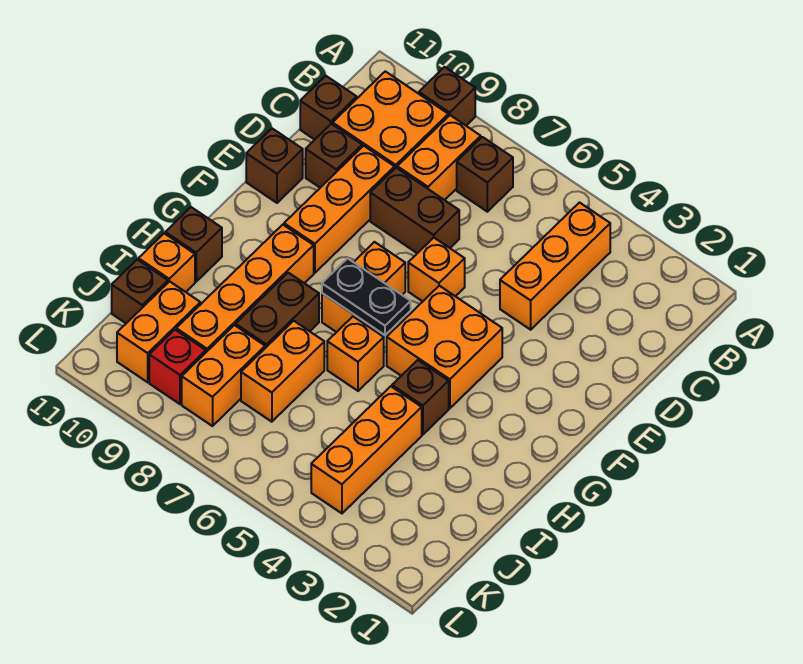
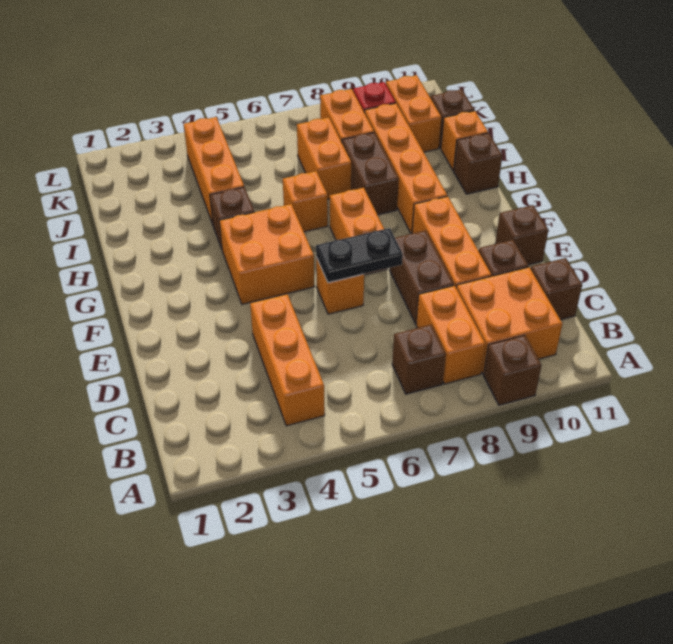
brown brick D7:D8 level 1 -> brown brick D8:E8 level 1
black plate G6:G7 level 2 -> black plate E6:E7 level 2

